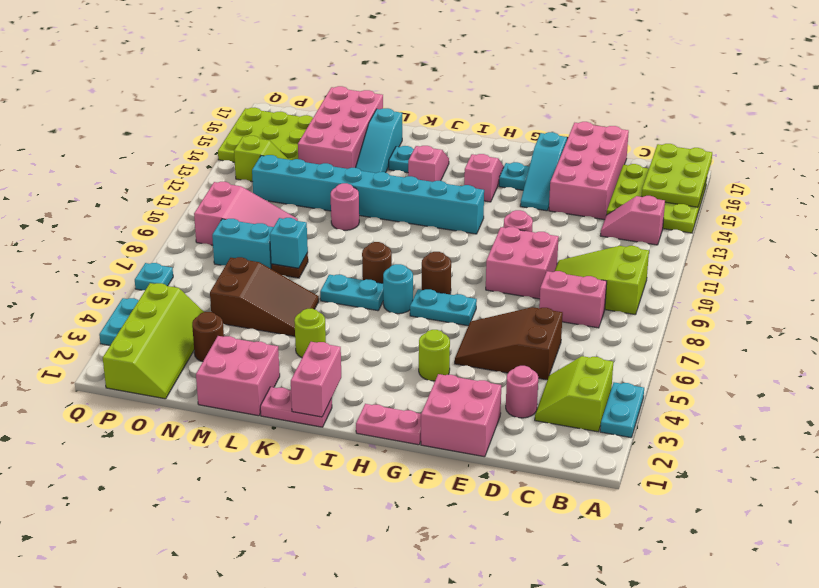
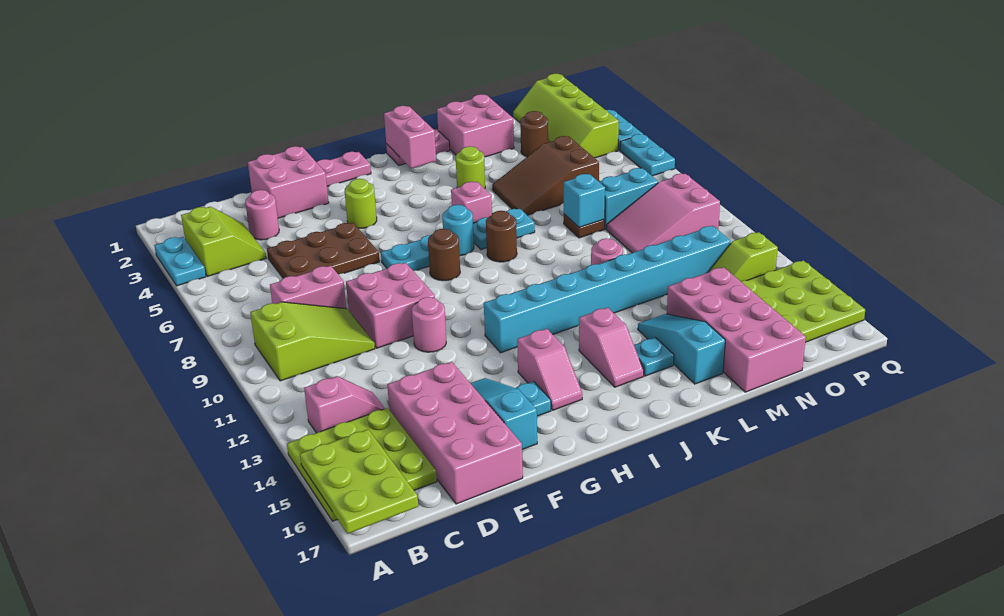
brown slope D5:F6 level 1 top D -> brown plate D5:F6 level 1
none -> pink brick J6 level 1
cyan plate Q6 level 1 -> cyan plate Q5:Q6 level 1

